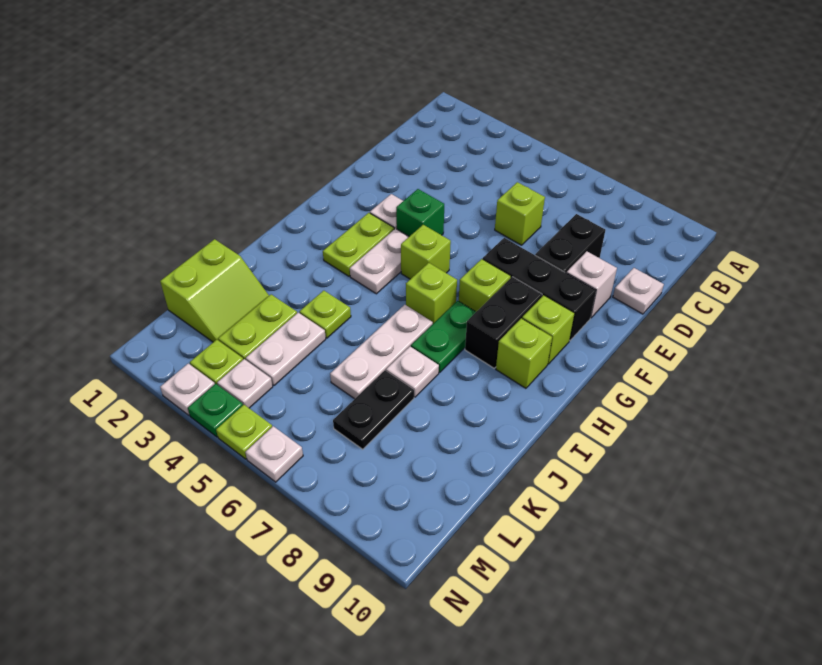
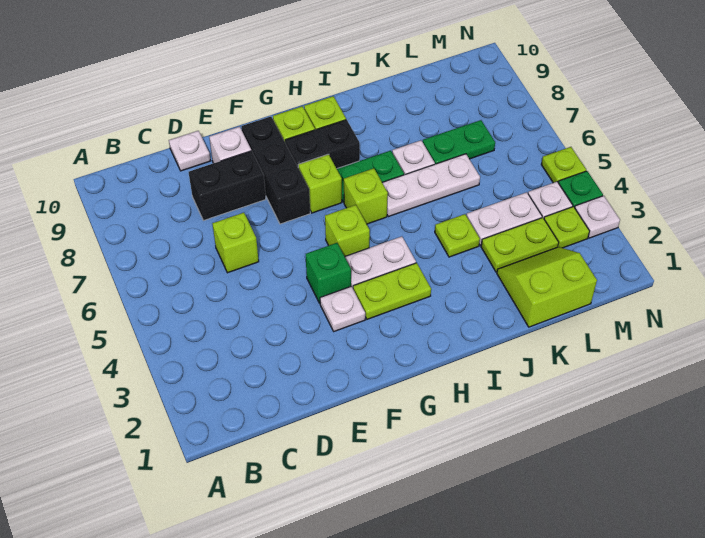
black plate K7:L7 level 1 -> green plate K7:L7 level 1
white plate N6 level 1 -> none

